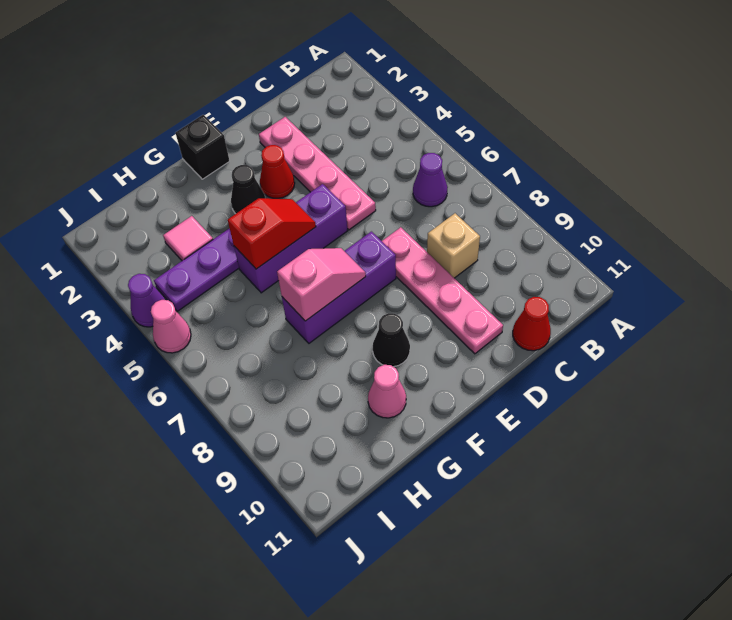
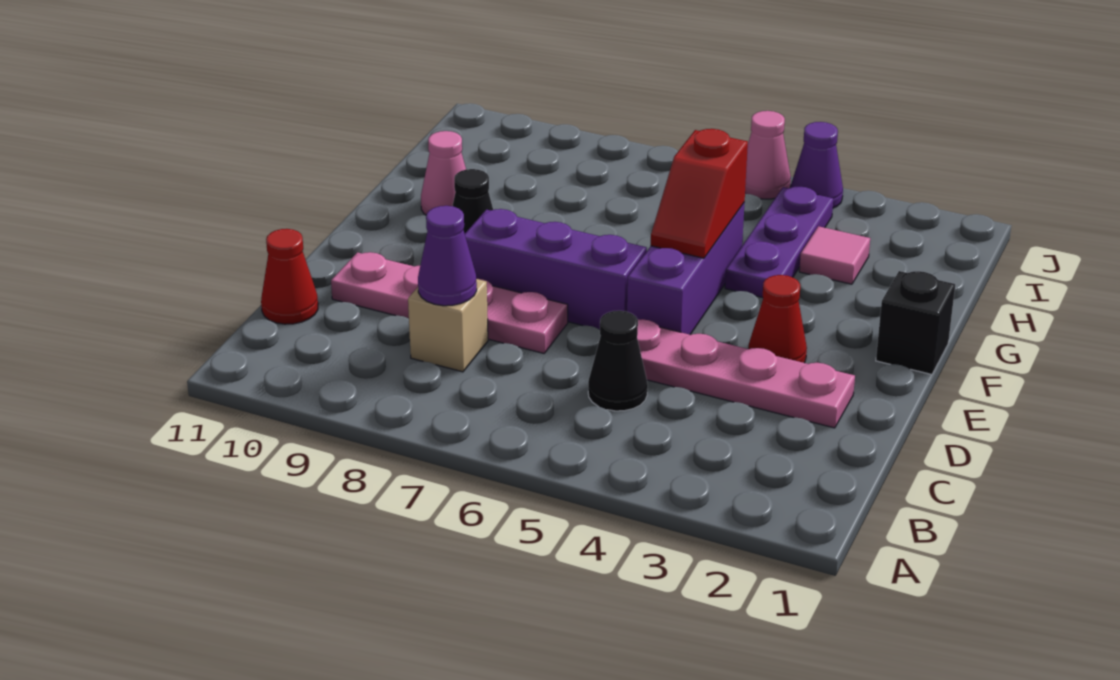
purple cone B6 level 1 -> purple cone C8 level 2
purple brick E7:G7 level 1 -> purple brick E6:E8 level 1
black cone F3 level 1 -> black cone C5 level 1
pink slope F7:G7 level 2 top G -> none

